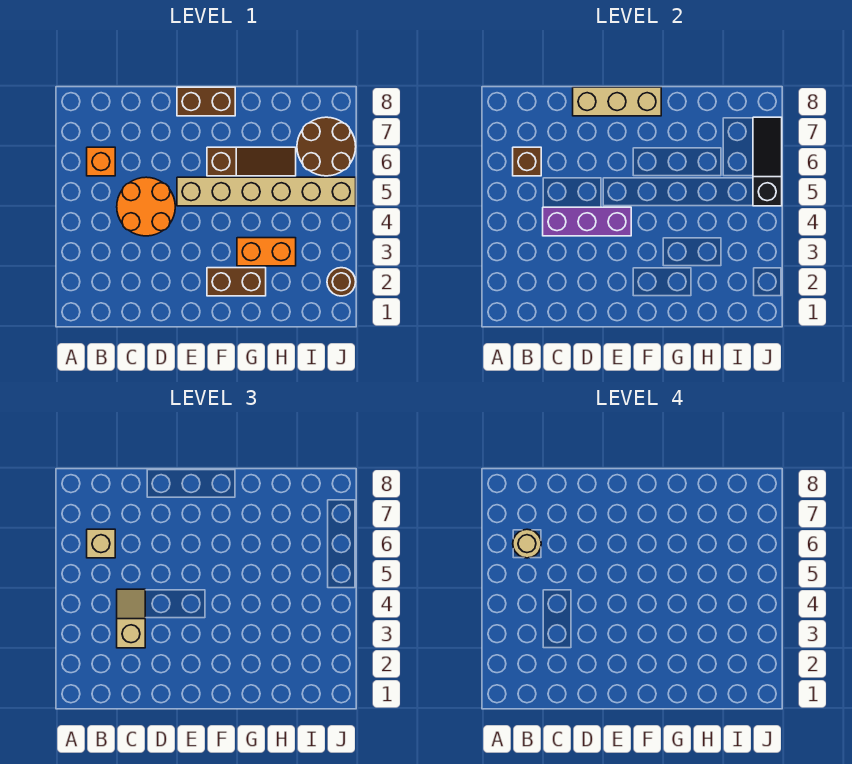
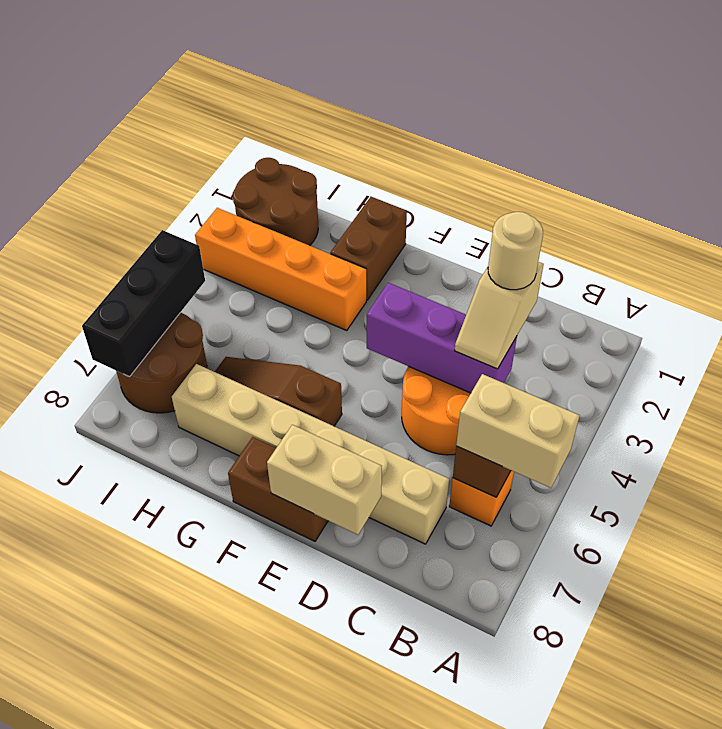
tan brick B6 level 3 -> tan brick A6:B6 level 3
tan round brick B6 level 4 -> tan round brick C3 level 4
tan brick D8:F8 level 2 -> tan brick D8:E8 level 2
tan brick E5:J5 level 1 -> tan brick C7:H7 level 1
brown brick F2:G2 level 1 -> brown brick G1:G2 level 1
orange brick G3:H3 level 1 -> orange brick G3:J3 level 1
brown round brick J2 level 1 -> brown round brick I1:J2 level 1
black slope J5:J7 level 2 top 5 -> black brick J5:J7 level 2

